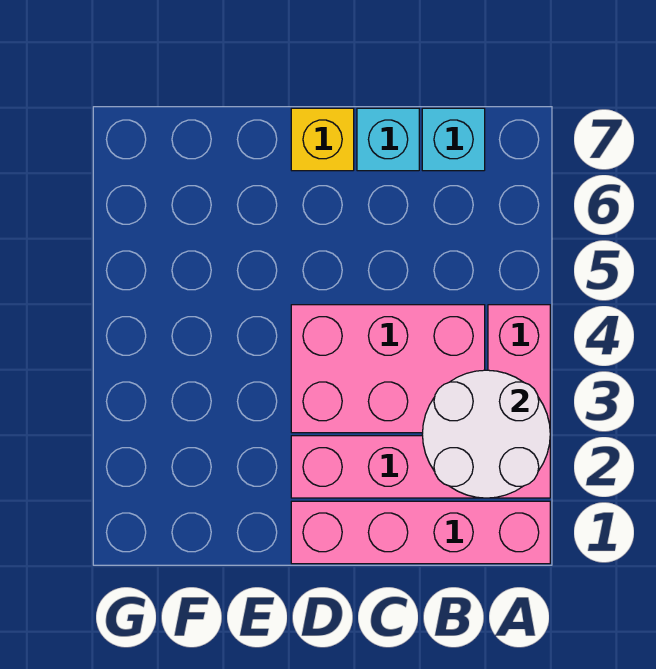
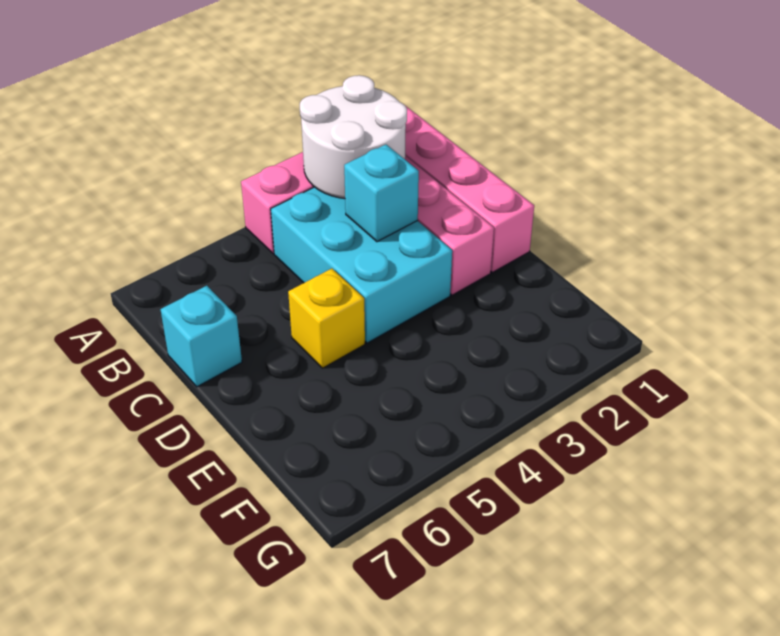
pink brick B3:D4 level 1 -> cyan brick B3:D4 level 1
cyan brick B7 level 1 -> cyan brick C3 level 2
yellow brick D7 level 1 -> yellow brick D5 level 1

